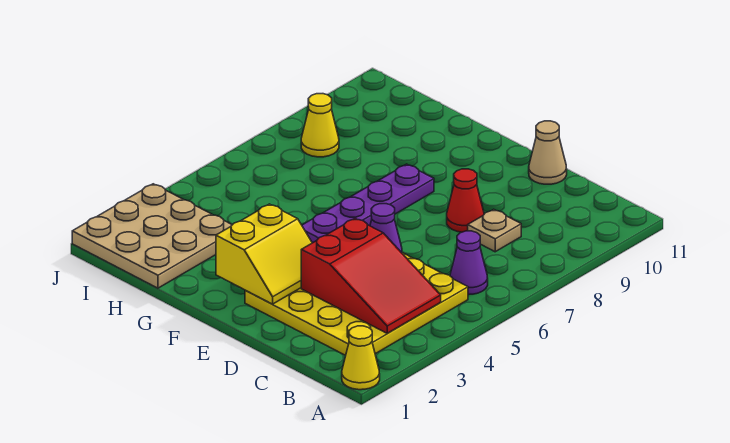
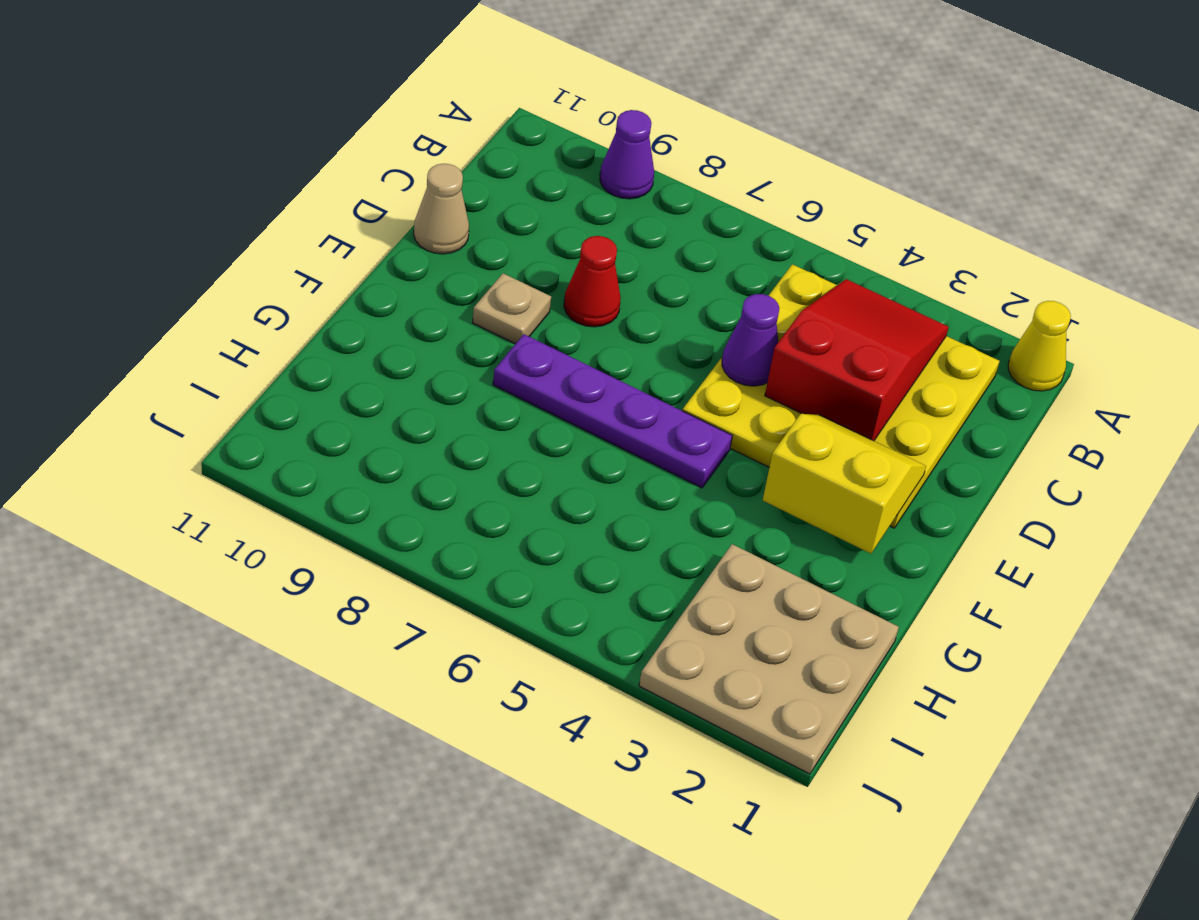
purple cone B6 level 1 -> purple cone A9 level 1
tan plate C8 level 1 -> tan plate E9 level 1
yellow cone I8 level 1 -> none

